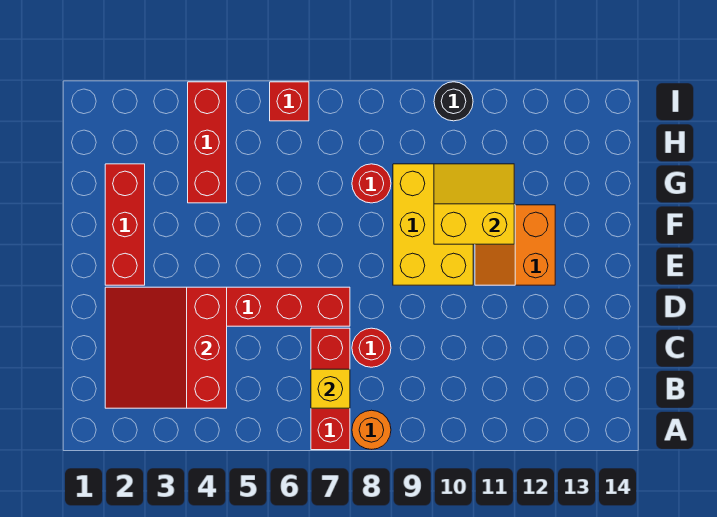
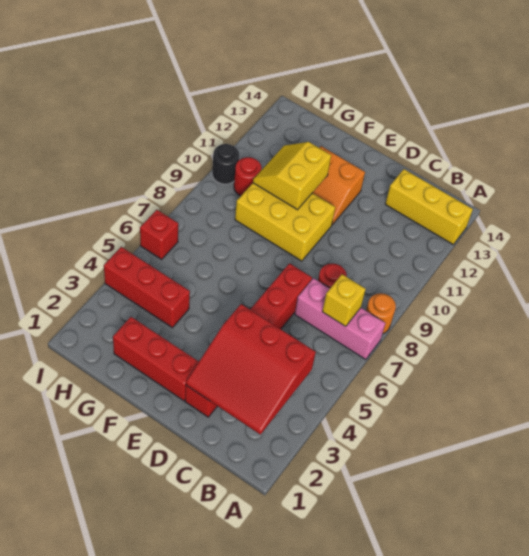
red brick A7:C7 level 1 -> pink brick A7:C7 level 1
none -> yellow brick A13:C13 level 1
red round brick G8 level 1 -> red round brick H10 level 1

